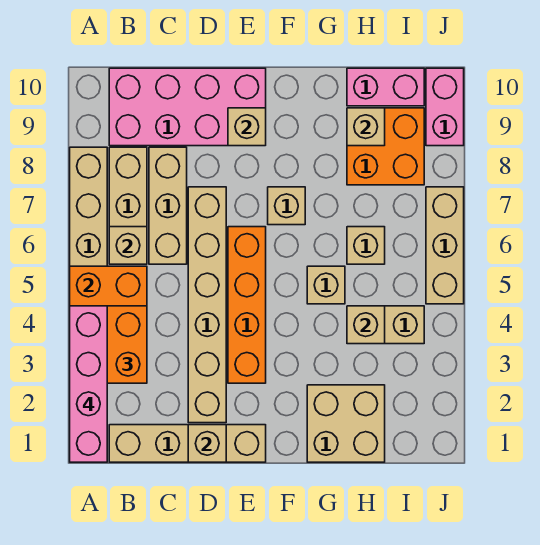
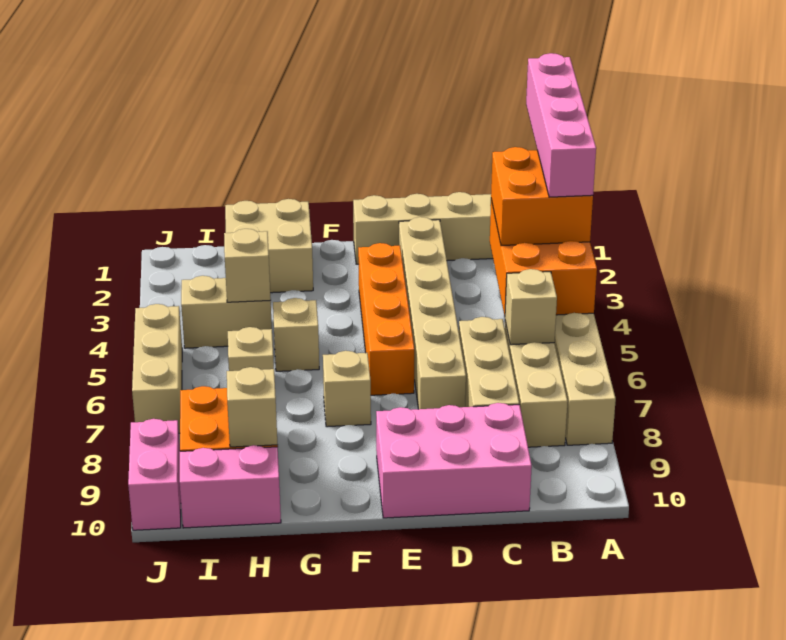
pink brick B9:E10 level 1 -> pink brick C9:E10 level 1
tan brick D1 level 2 -> none
tan brick E9 level 2 -> none

